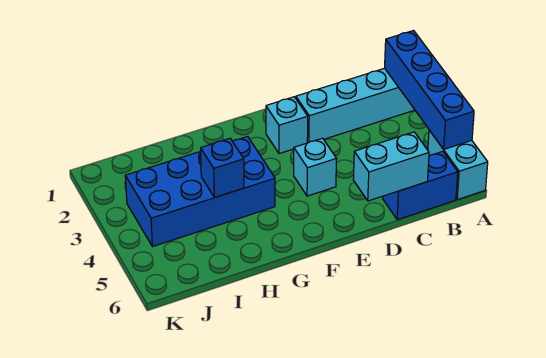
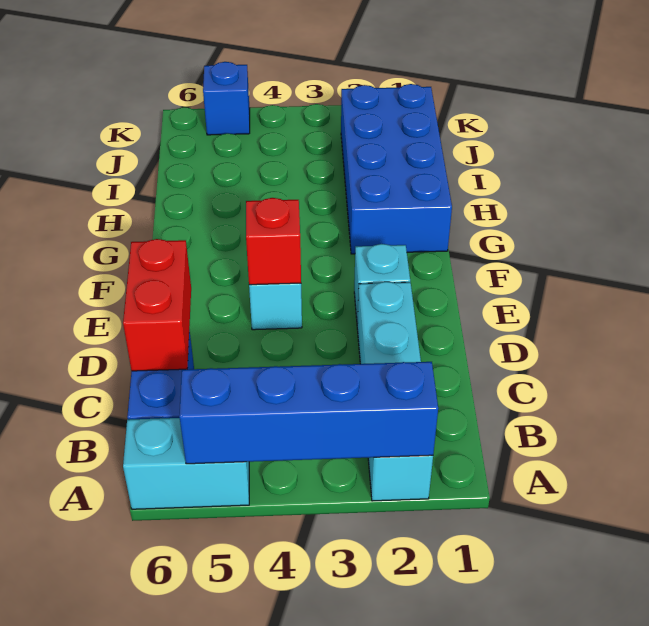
cyan brick C6:D6 level 2 -> red brick C6:D6 level 2
none -> red brick E4 level 2
blue brick G3:J4 level 1 -> blue brick G1:J2 level 1
blue brick H4 level 2 -> blue brick K5 level 1

